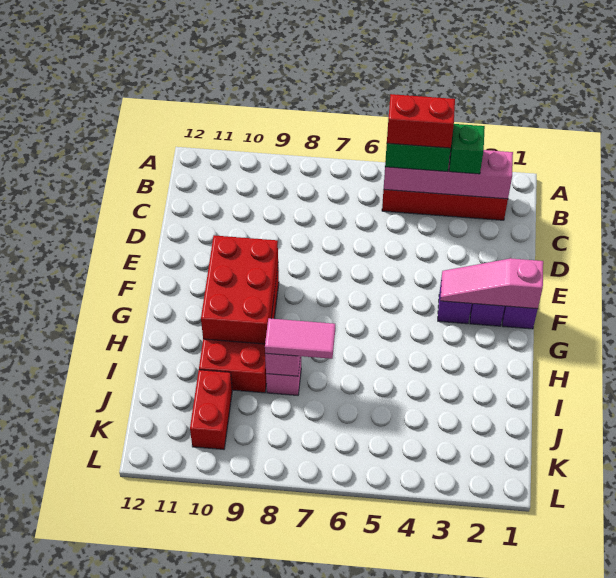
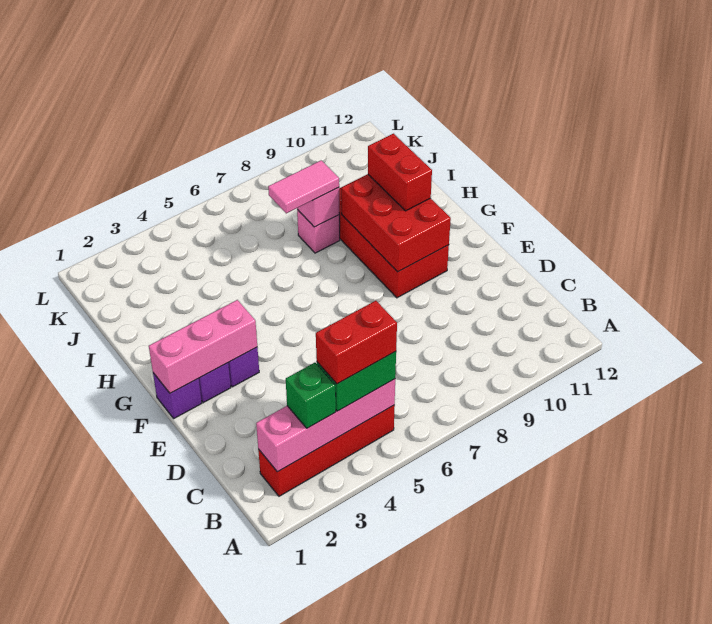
pink slope F1:F3 level 2 top 1 -> pink brick F1:F3 level 2
red brick J10:K10 level 1 -> red brick G10:H10 level 3

